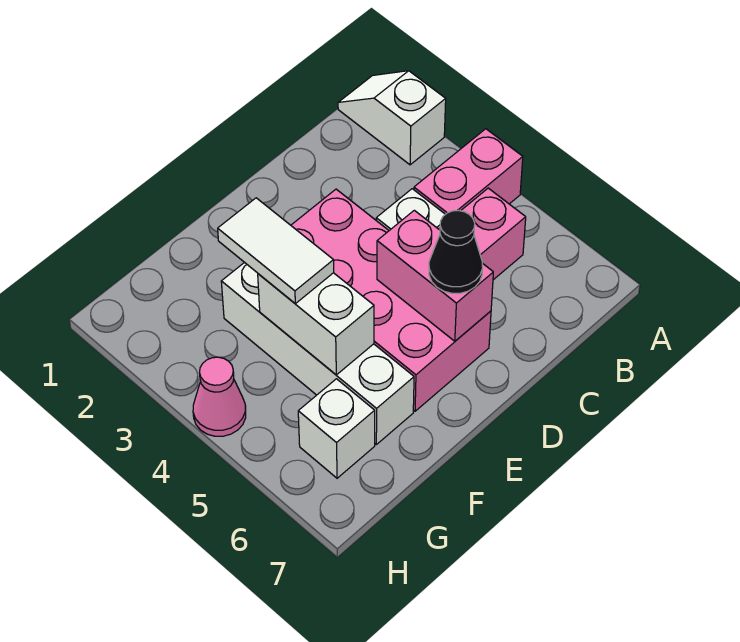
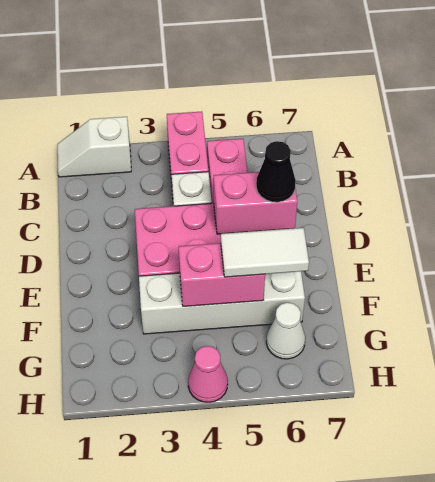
white tile F3:F4 level 3 -> white tile F5:F6 level 3
white brick F4:F5 level 2 -> pink brick F4:F5 level 2
white brick G6 level 1 -> white cone G6 level 1

